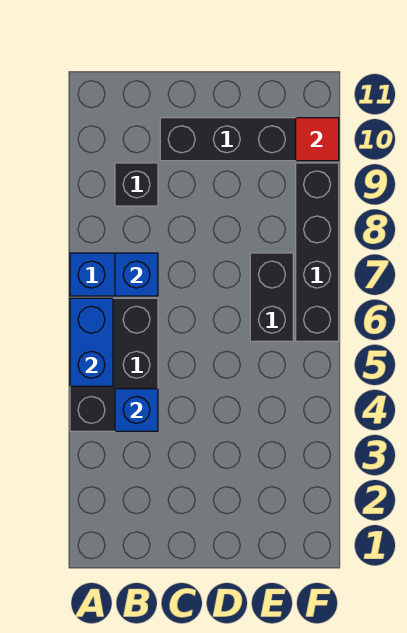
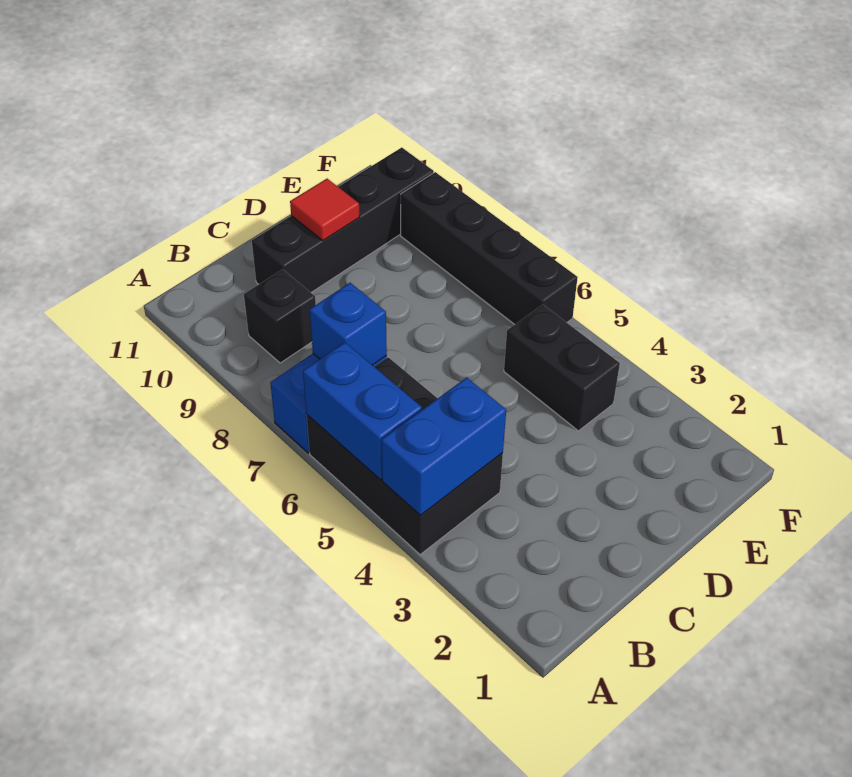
blue brick B4 level 2 -> blue brick A4:B4 level 2
black brick E6:E7 level 1 -> black brick E4:E5 level 1
red tile F10 level 2 -> red tile D10 level 2

